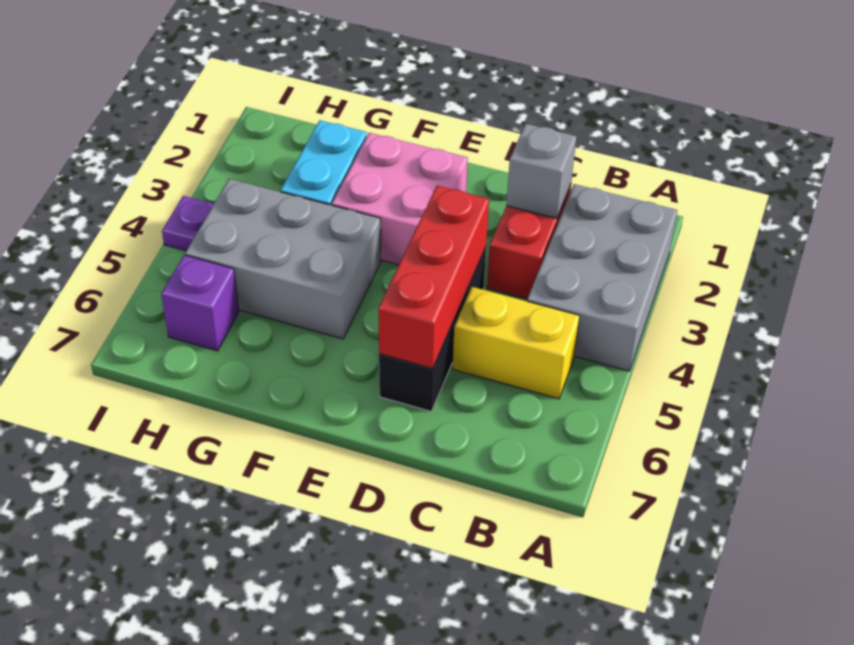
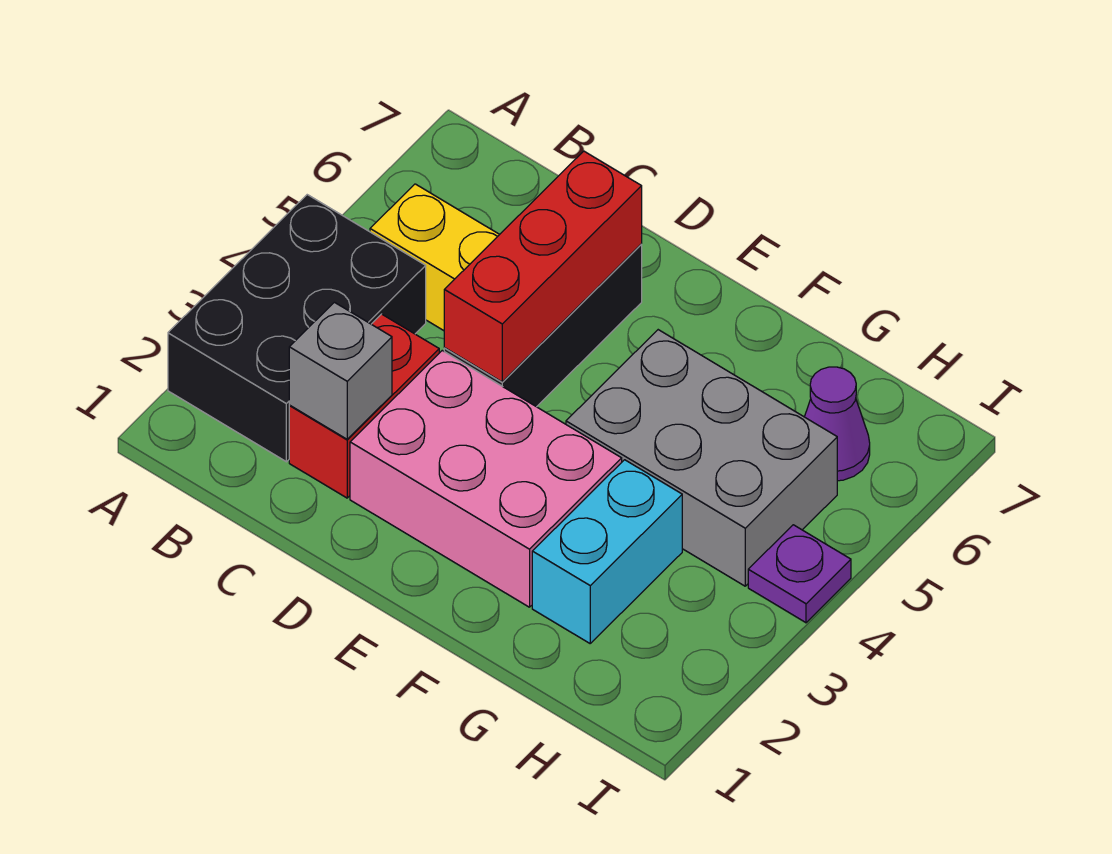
grey brick A2:B4 level 1 -> black brick A2:B4 level 1
pink brick E2:F3 level 1 -> pink brick D2:F3 level 1
purple brick H6 level 1 -> purple cone H6 level 1

